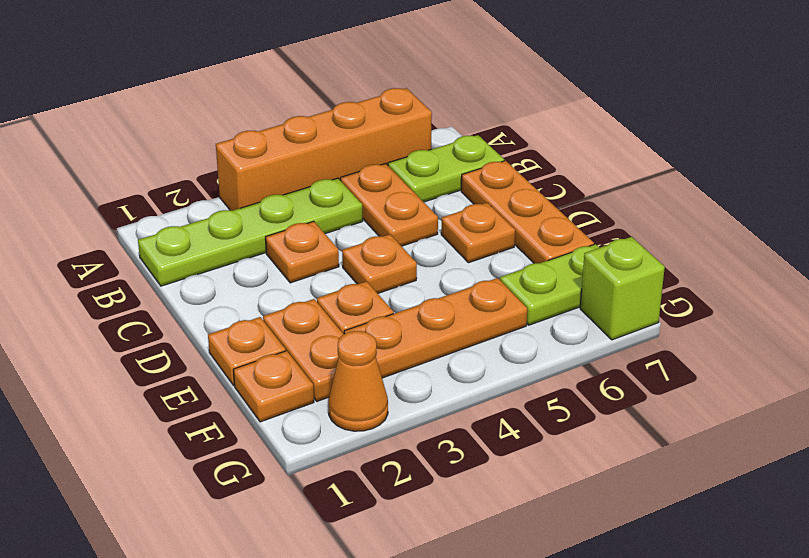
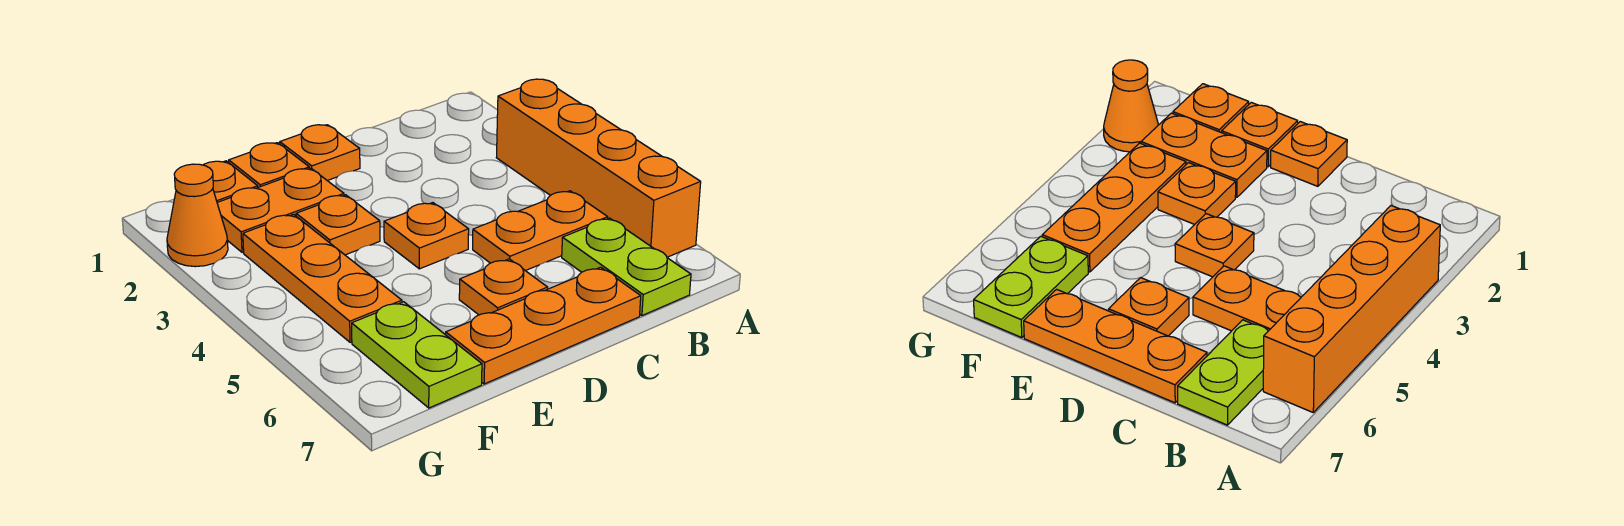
lime plate B1:B4 level 1 -> none
orange plate C3 level 1 -> orange plate D1 level 1
lime brick G7 level 1 -> none

